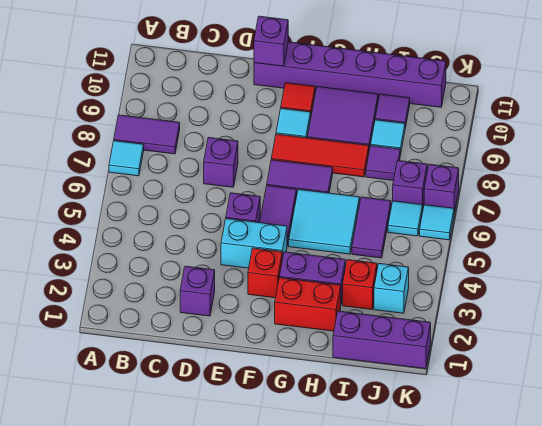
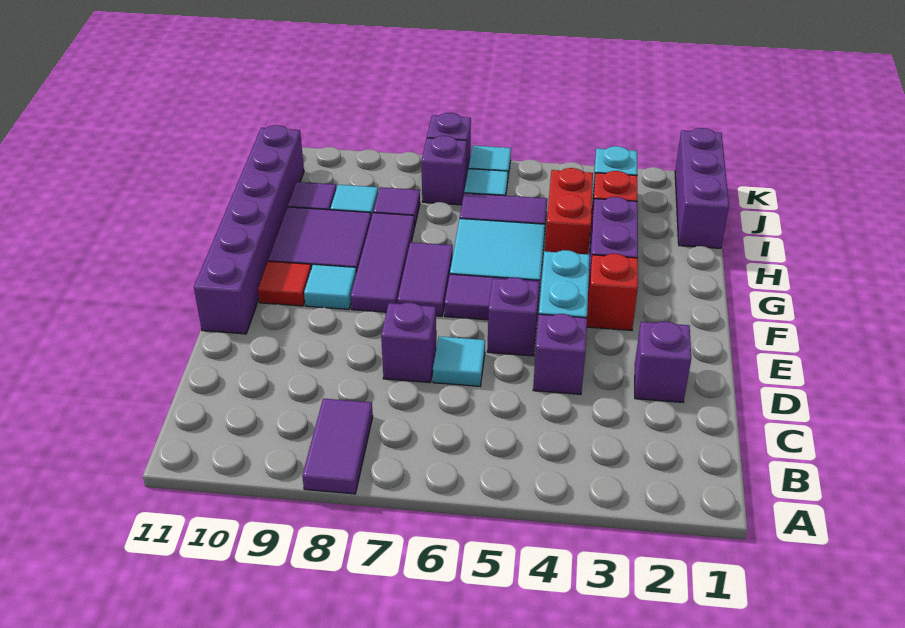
cyan tile A7 level 1 -> cyan tile D6 level 1
purple brick E11 level 2 -> purple brick D4 level 1
red tile F8:H8 level 1 -> purple tile F8:H8 level 1
red brick G2:H2 level 1 -> red brick H4:I4 level 1

